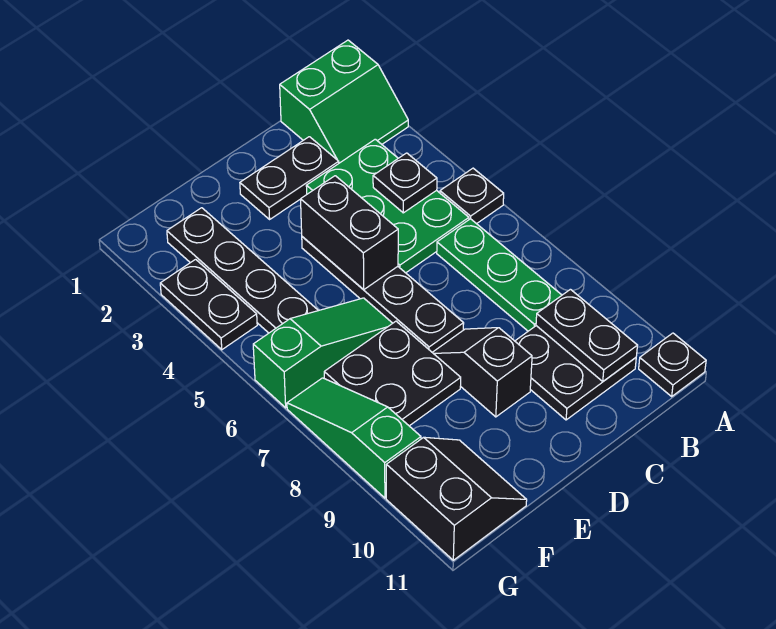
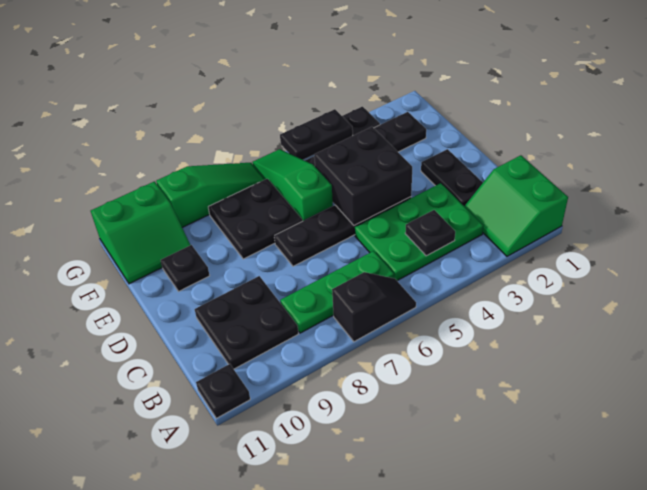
black plate A5 level 1 -> black plate E10 level 1
black plate B9:B10 level 2 -> black plate G4:G5 level 2
black brick D4:D5 level 2 -> black brick D4:E5 level 2
black slope D8:D9 level 1 top 9 -> black slope A6:A7 level 1 top 7
green slope E6:G6 level 1 top G -> green slope E6:G6 level 1 top E
black slope F10:G11 level 1 top G -> green slope F10:G11 level 1 top G

